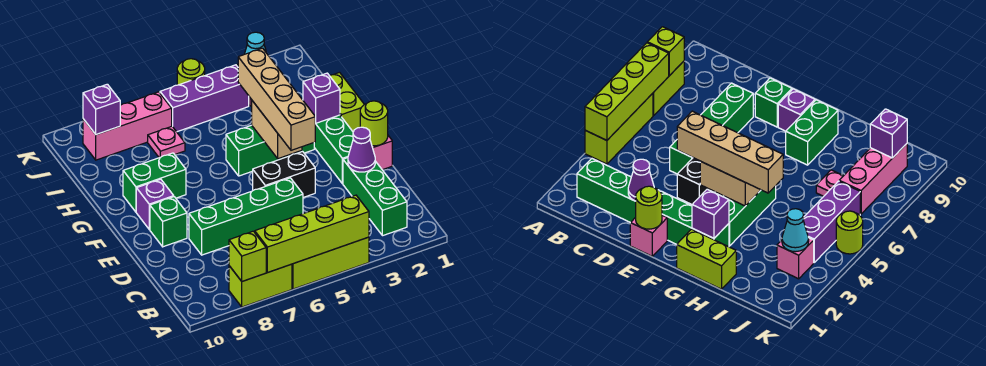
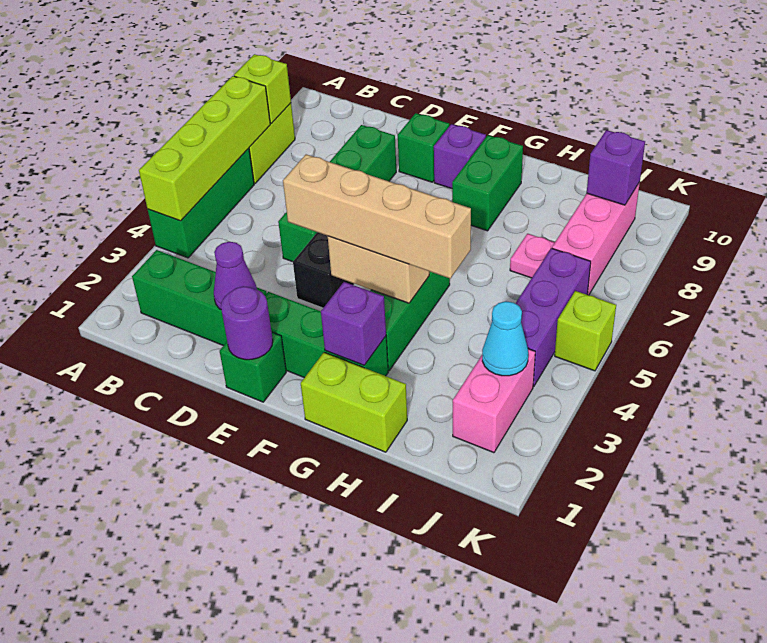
lime brick A4:A6 level 1 -> green brick A4:A6 level 1
pink brick E1 level 1 -> green brick E1 level 1
lime round brick E1 level 2 -> purple round brick E1 level 2
pink brick J3 level 1 -> pink brick J2:J3 level 1
lime round brick K5 level 1 -> lime brick K5 level 1

